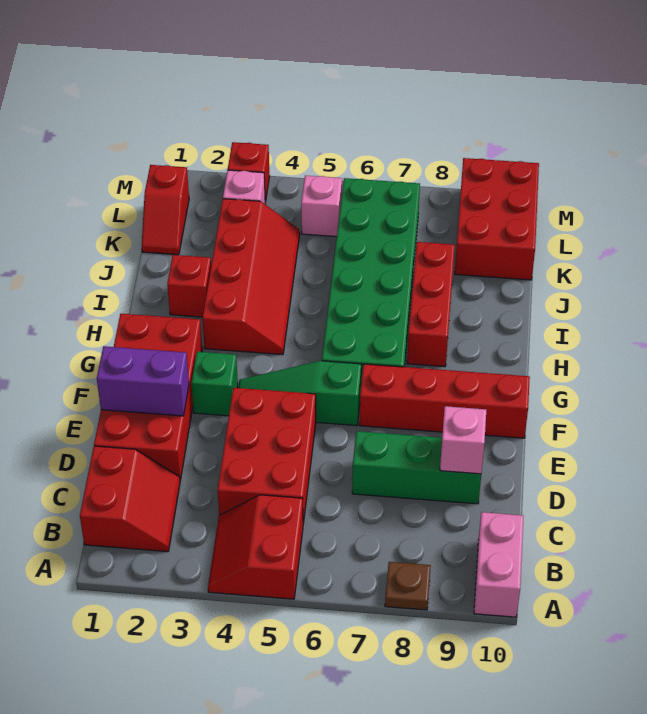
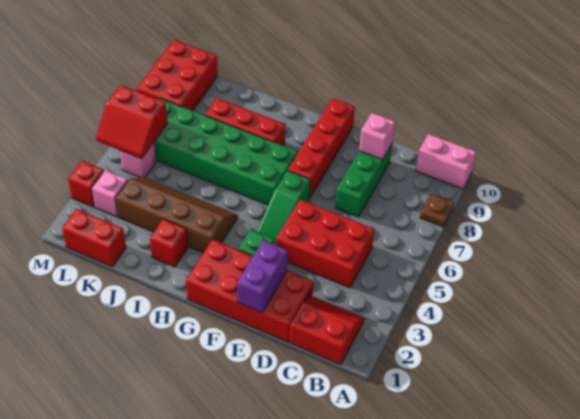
red slope A4:B5 level 1 top 5 -> red slope L5:M6 level 2 top 6
red slope H3:K4 level 1 top 3 -> brown slope H3:K4 level 1 top 3
red slope K1:L1 level 1 top L -> red brick K1:L1 level 1
red brick K9:M10 level 1 -> red brick L8:M10 level 1

